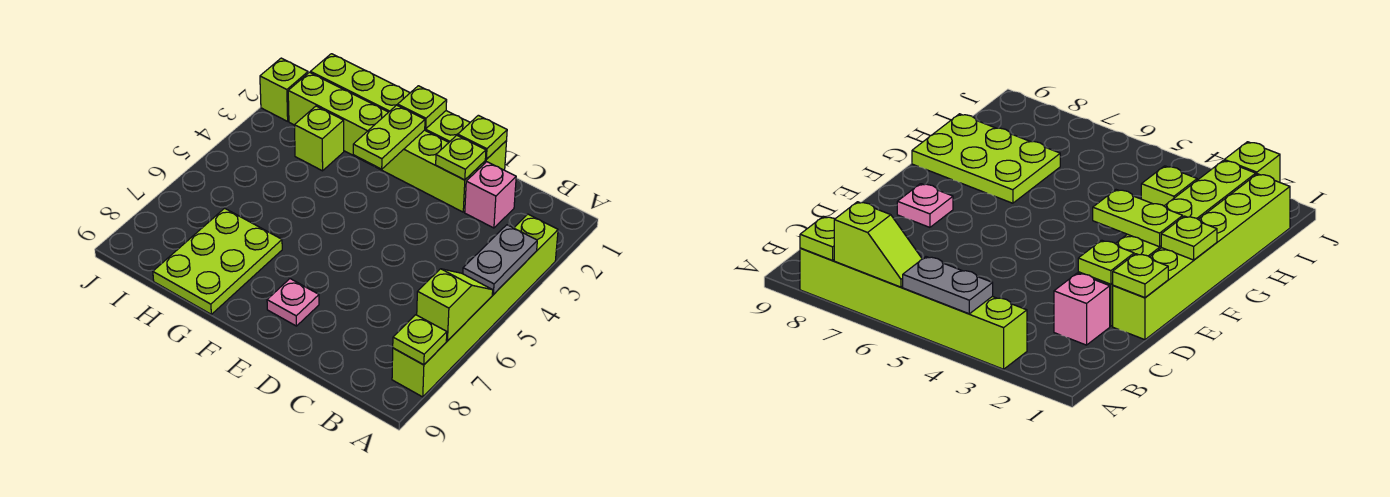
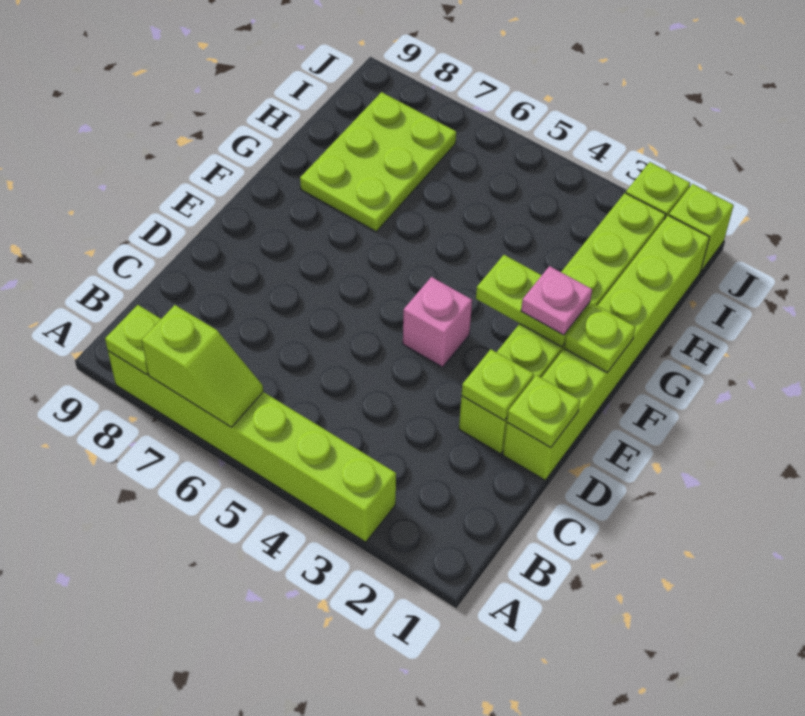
grey plate A4:A5 level 2 -> none
pink brick C2 level 1 -> pink brick E4 level 1
pink plate E8 level 1 -> pink plate F2 level 3
lime plate G7:H9 level 1 -> lime plate G7:I8 level 1
lime brick H3 level 1 -> lime brick J1 level 1

